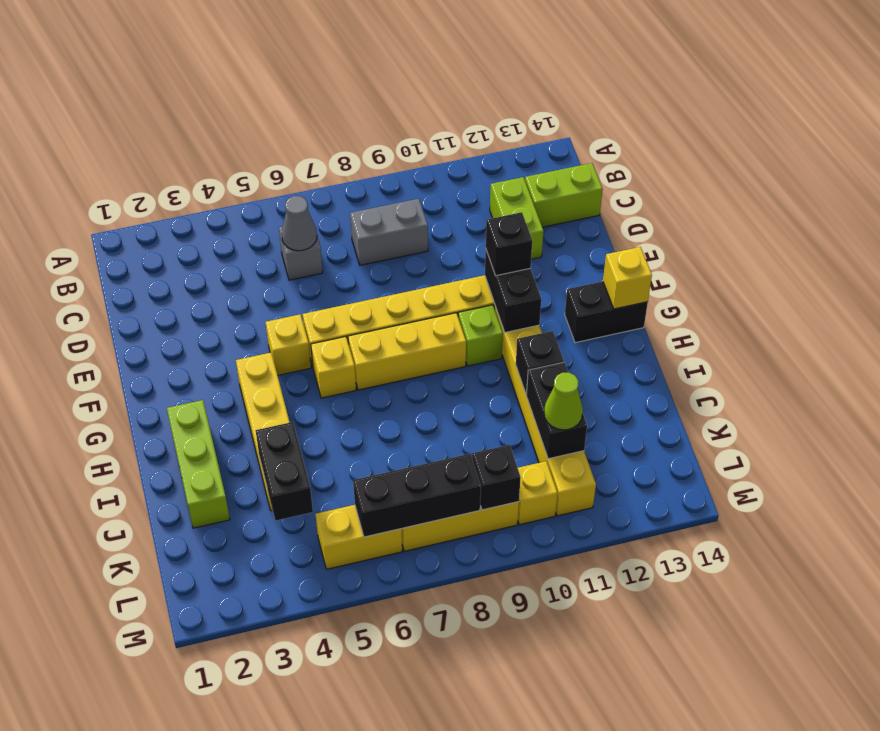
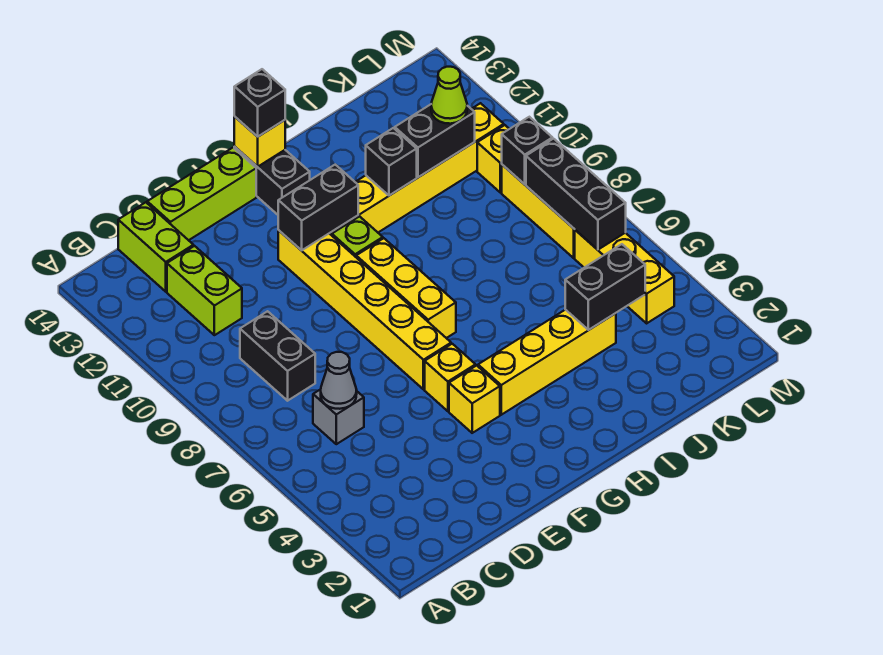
grey brick C8:C9 level 1 -> black brick C8:C9 level 1
lime brick C12:D12 level 1 -> lime brick C11:C12 level 1
black brick F11 level 3 -> black brick G14 level 3
yellow brick G6 level 1 -> yellow brick F4 level 1
lime brick H2:J2 level 1 -> lime brick D14:F14 level 1
yellow brick L5:L6 level 1 -> yellow brick L4:L6 level 1

